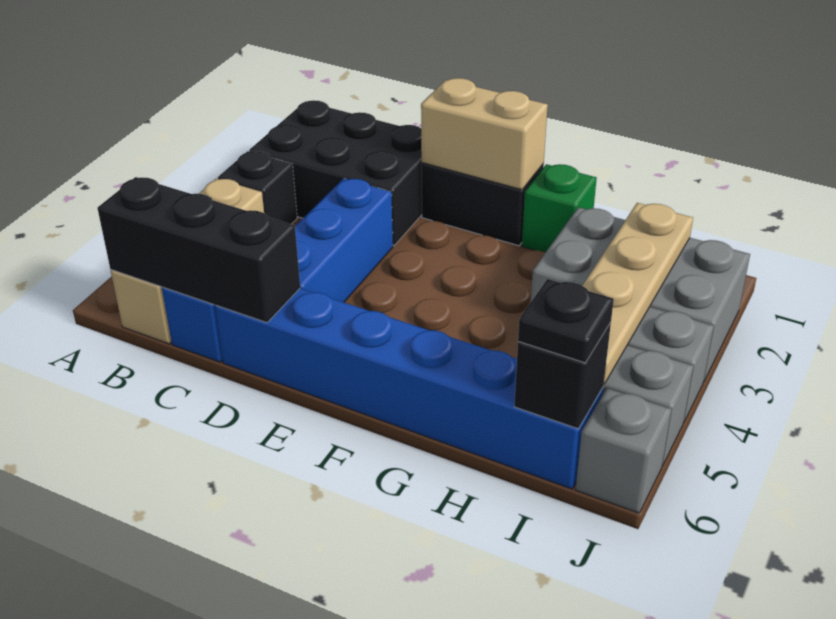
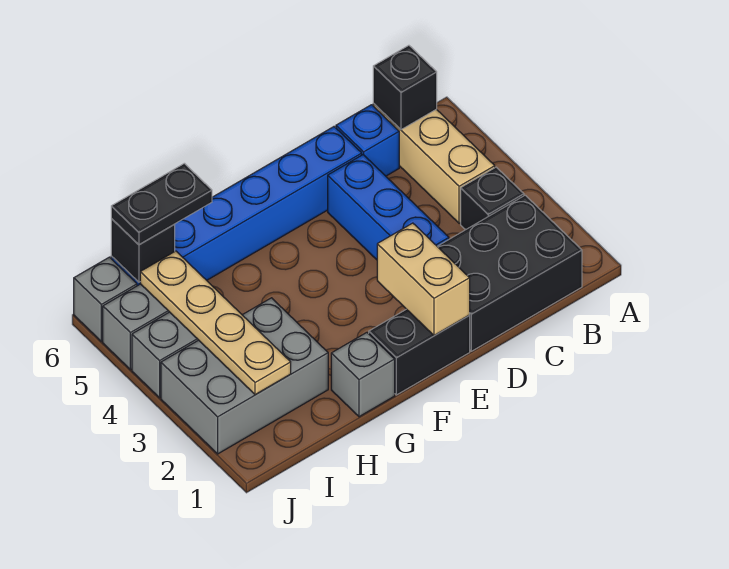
black brick B6:D6 level 2 -> black brick B6 level 2
tan brick E1:F1 level 2 -> tan brick E1:E2 level 2
green brick G1 level 1 -> grey brick G1 level 1
black plate I6 level 3 -> black plate H6:I6 level 3

